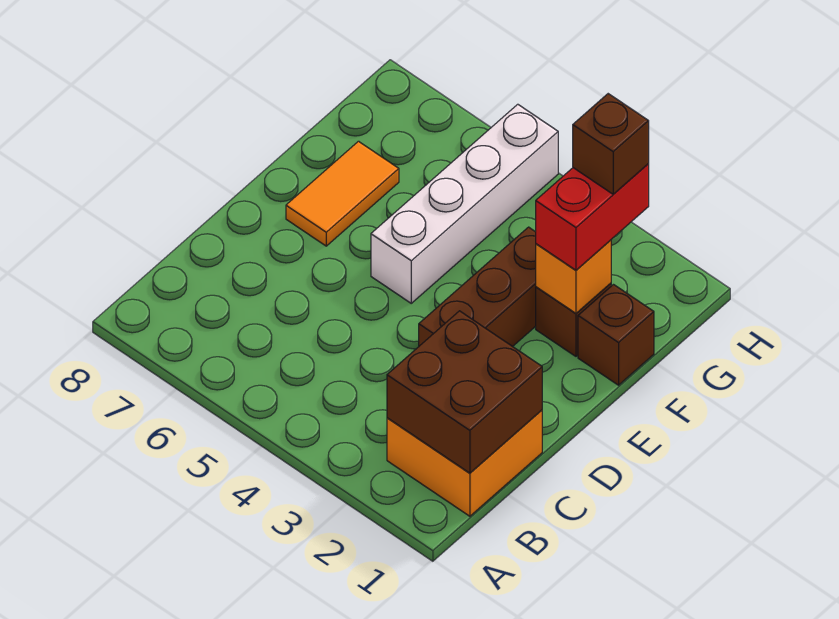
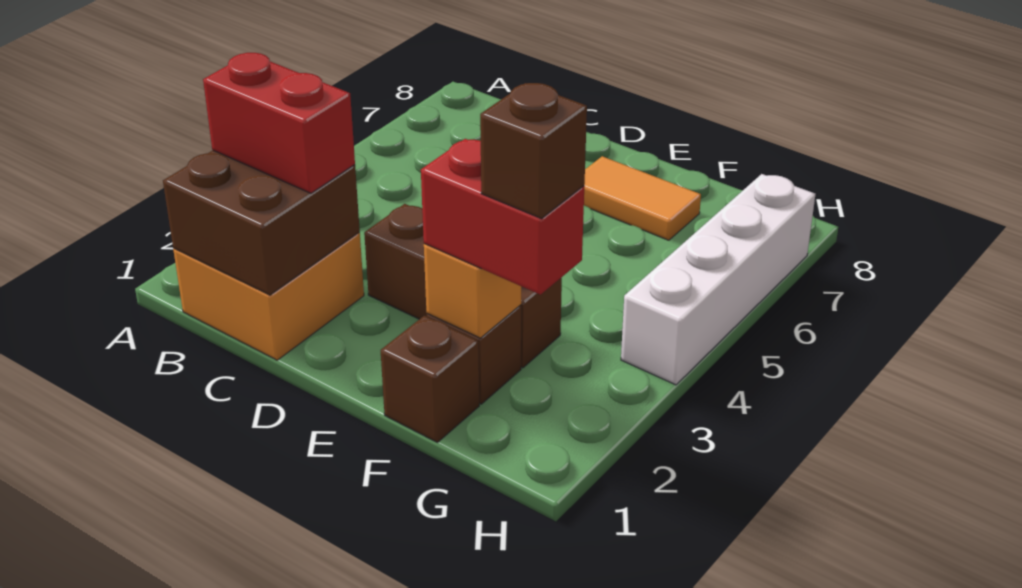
none -> red brick B2:C2 level 3
white brick E5:H5 level 1 -> white brick H4:H7 level 1

